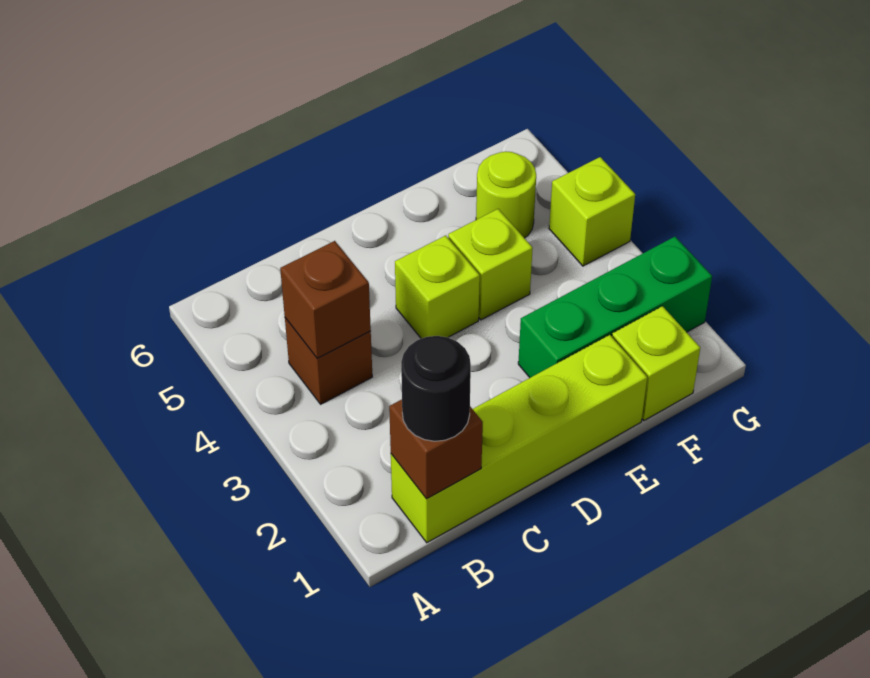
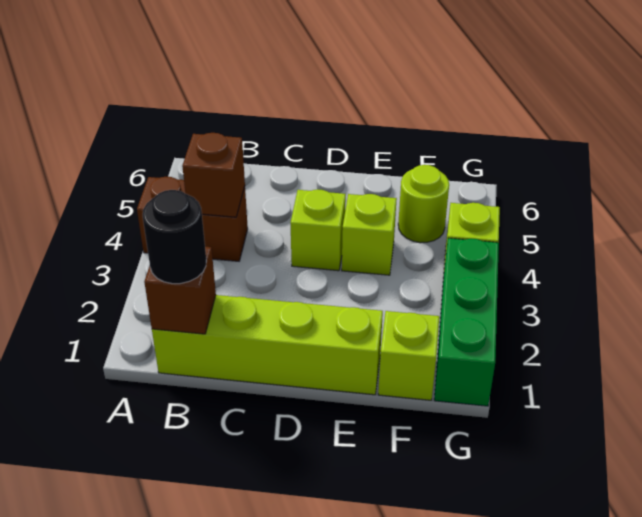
brown brick B4 level 1 -> brown brick A4:B4 level 1
green brick E2:G2 level 1 -> green brick G1:G3 level 1

